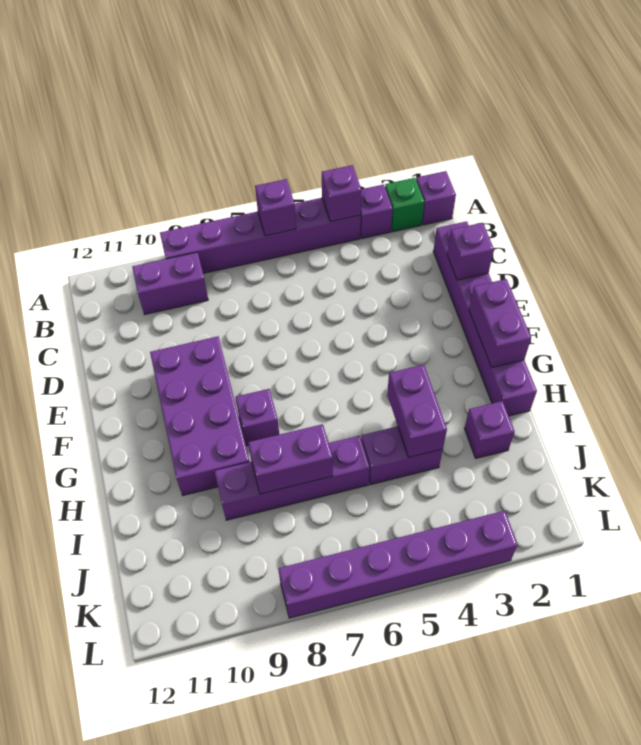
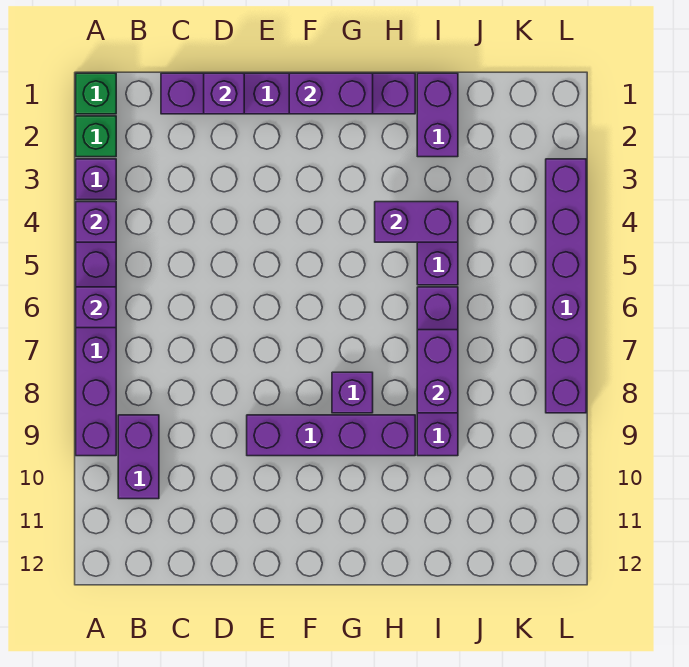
purple brick A1 level 1 -> green brick A1 level 1
purple brick E9:H10 level 1 -> purple brick E9:H9 level 1
purple brick I2 level 1 -> purple brick I1:I2 level 1

